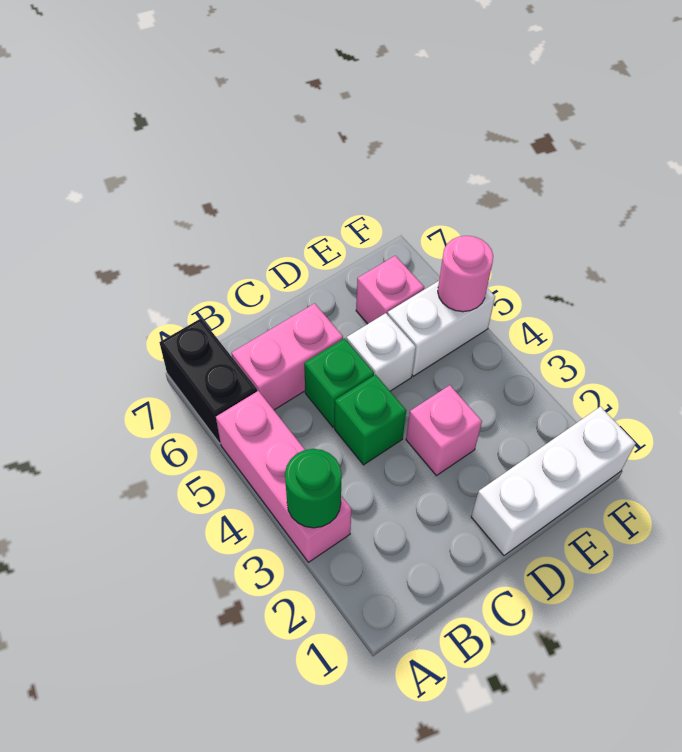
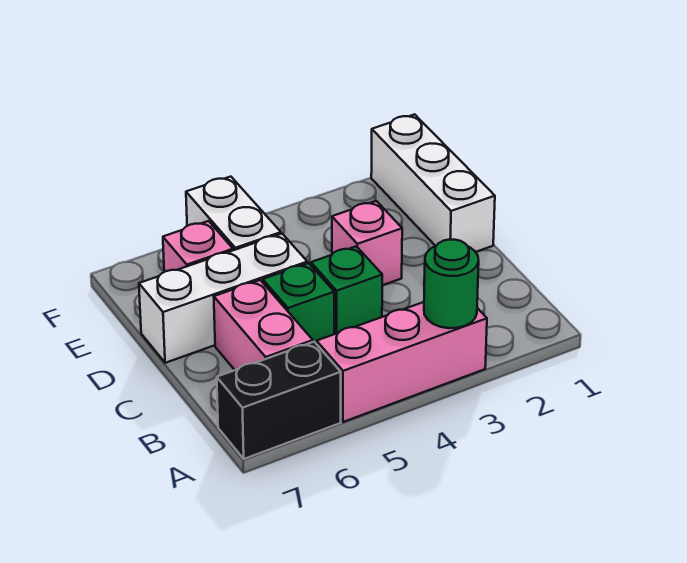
white brick D5 level 1 -> white brick D5:D7 level 1
pink round brick F5 level 2 -> none

